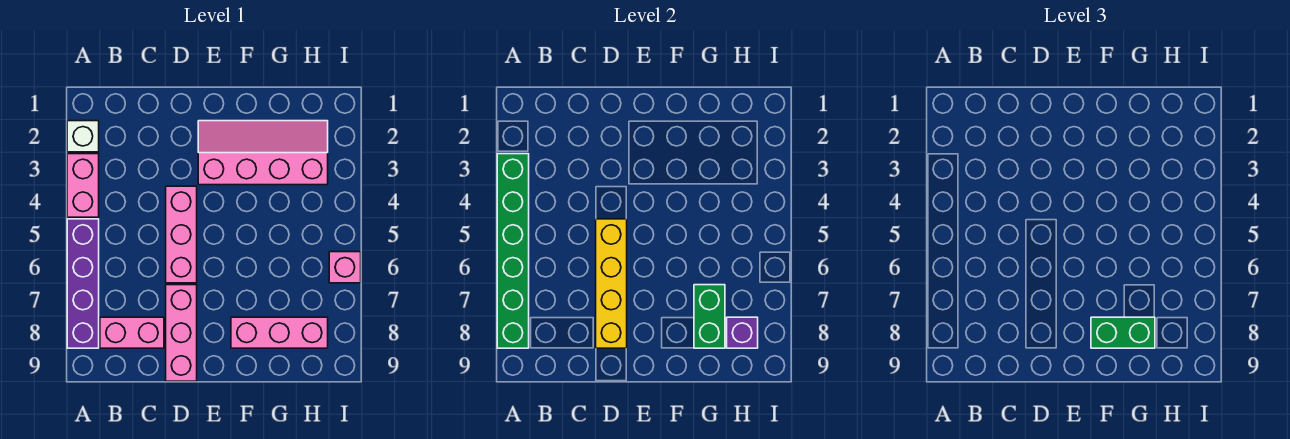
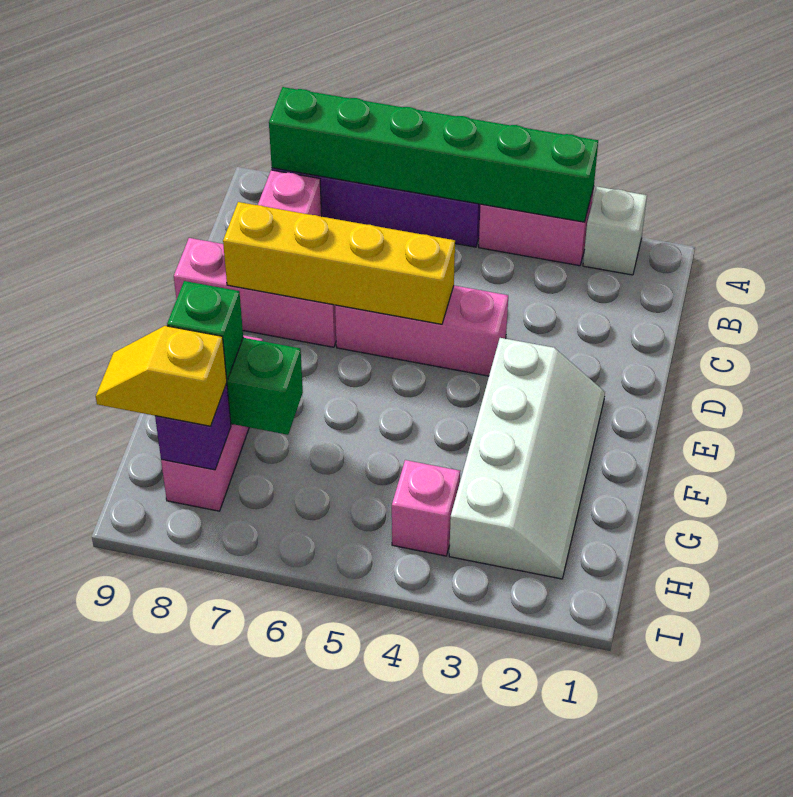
pink slope E2:H3 level 1 top 3 -> white slope E2:H3 level 1 top 3
green brick F8:G8 level 3 -> green brick G8 level 3
none -> yellow slope H8:H9 level 3 top 8
pink brick I6 level 1 -> pink brick H4 level 1

